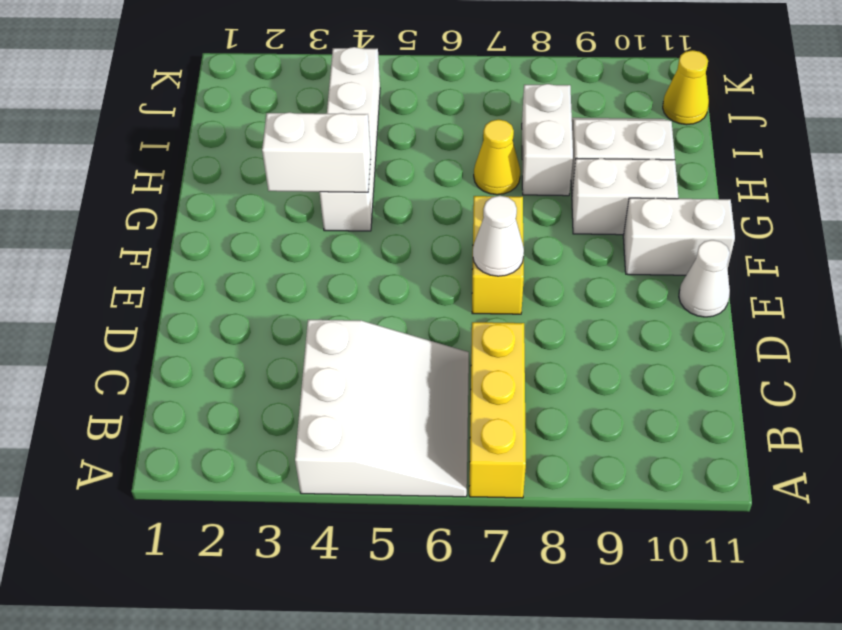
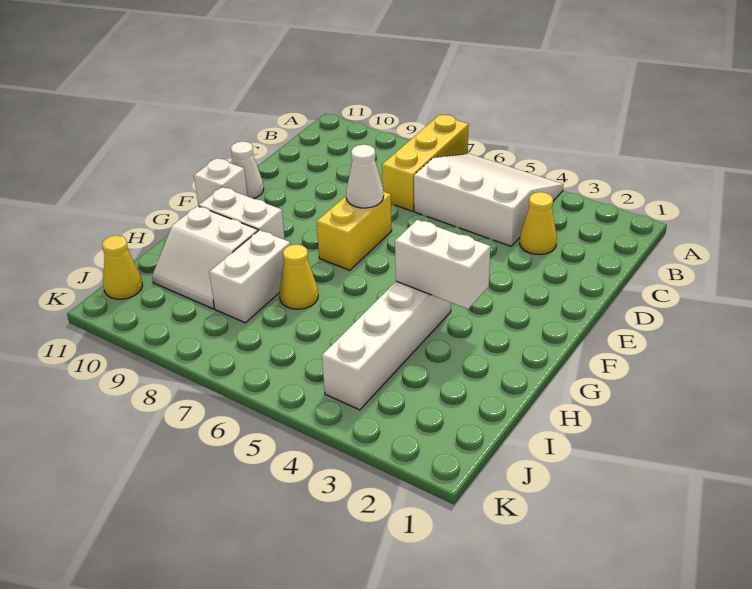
white slope A4:C6 level 1 top 4 -> white slope A4:C6 level 1 top C
none -> yellow cone C3 level 1
white brick F10:F11 level 1 -> white brick F11 level 1

